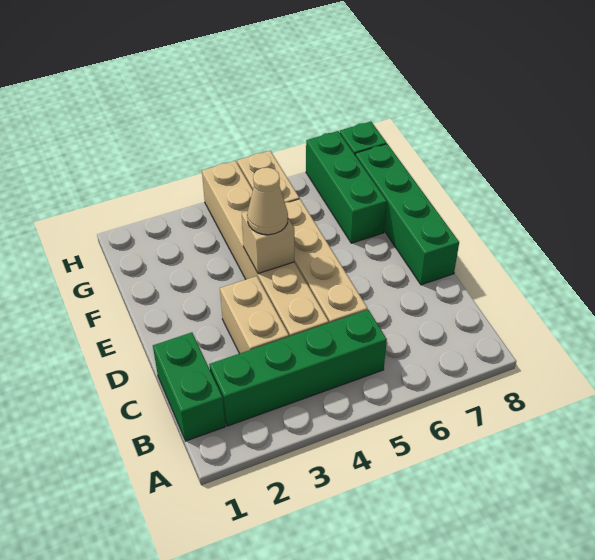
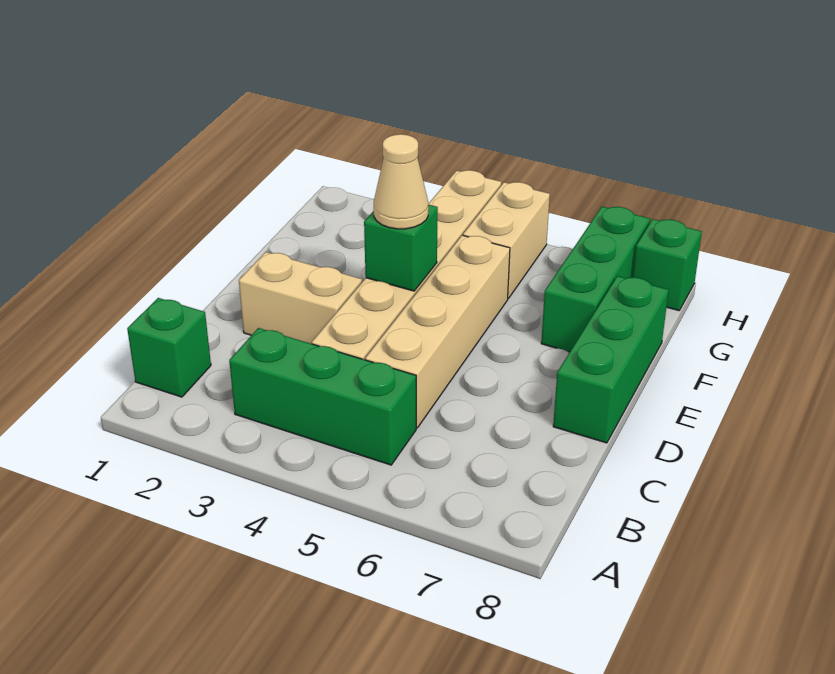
green brick B1:C1 level 1 -> green brick B1 level 1
green brick B2:B5 level 1 -> green brick B3:B5 level 1
tan brick C3:D3 level 1 -> tan brick D2:D3 level 1
green brick D8:G8 level 1 -> green brick D8:F8 level 1
tan brick E4 level 2 -> green brick E4 level 2

